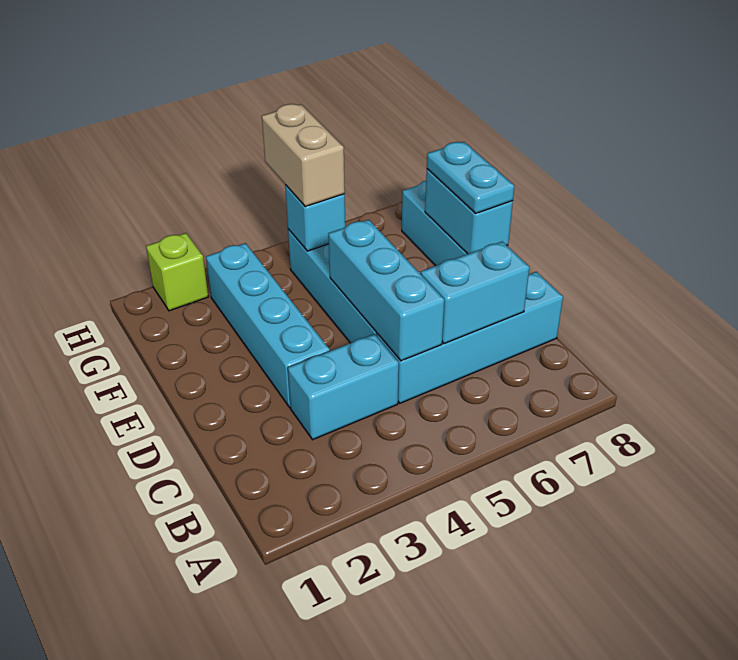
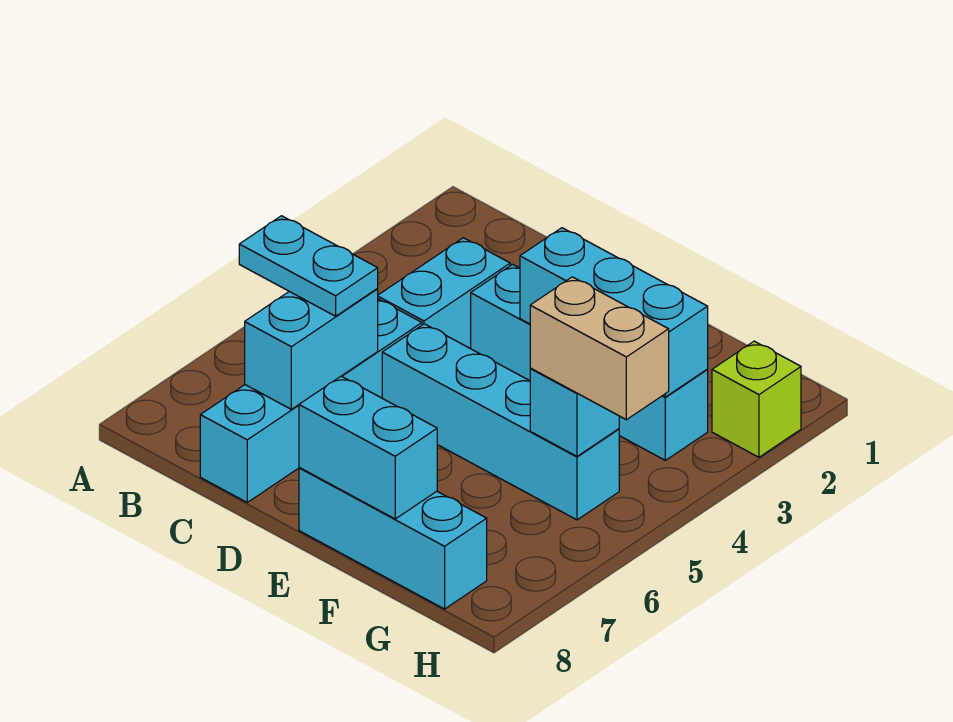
cyan brick C5:E5 level 2 -> cyan brick E3:G3 level 2
cyan plate E8:F8 level 3 -> cyan plate B6:C6 level 3

